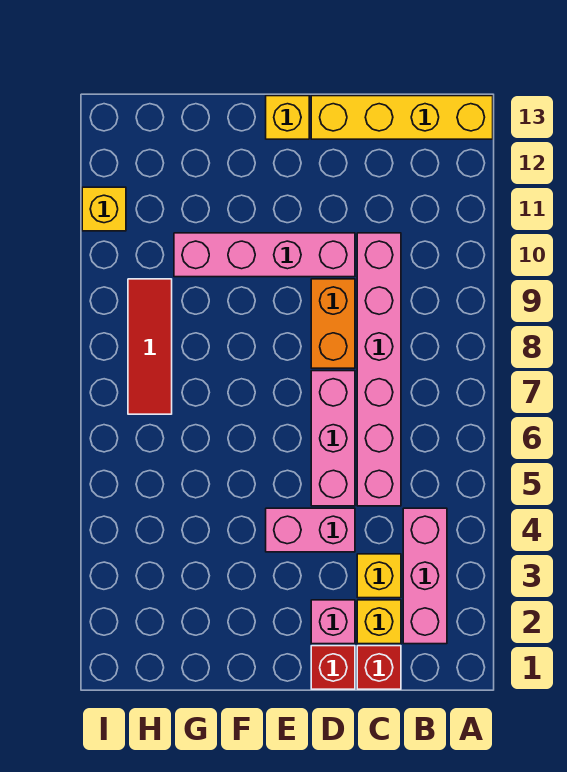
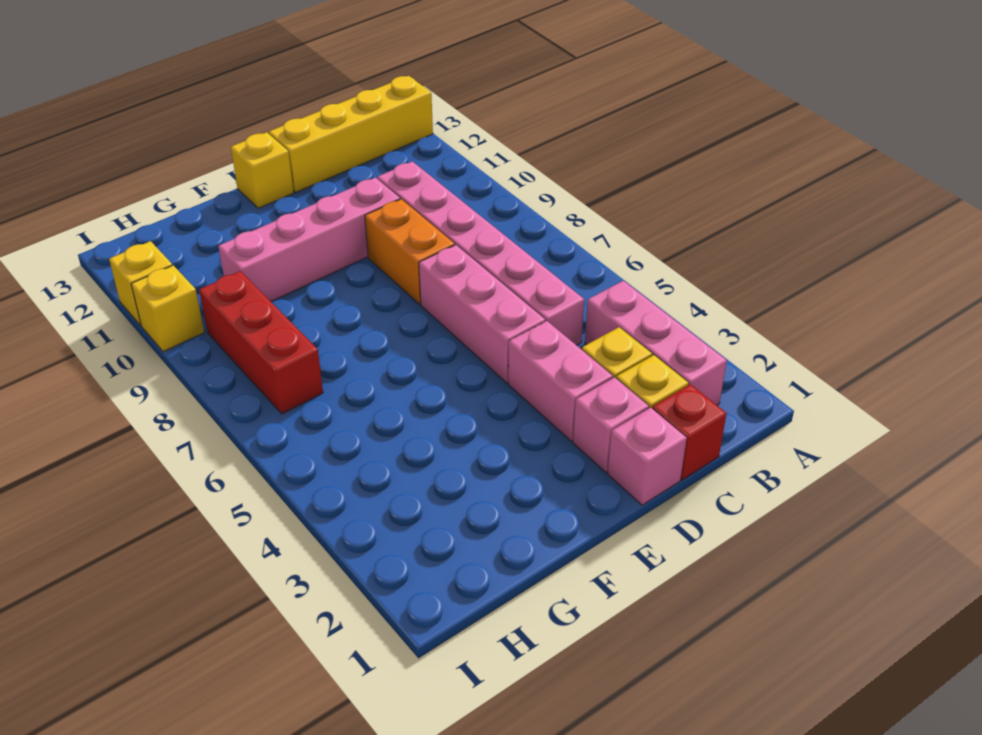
red brick D1 level 1 -> pink brick D1 level 1
pink brick D4:E4 level 1 -> pink brick D3:D4 level 1
red tile H7:H9 level 1 -> red brick H7:H9 level 1
none -> yellow brick I10 level 1

